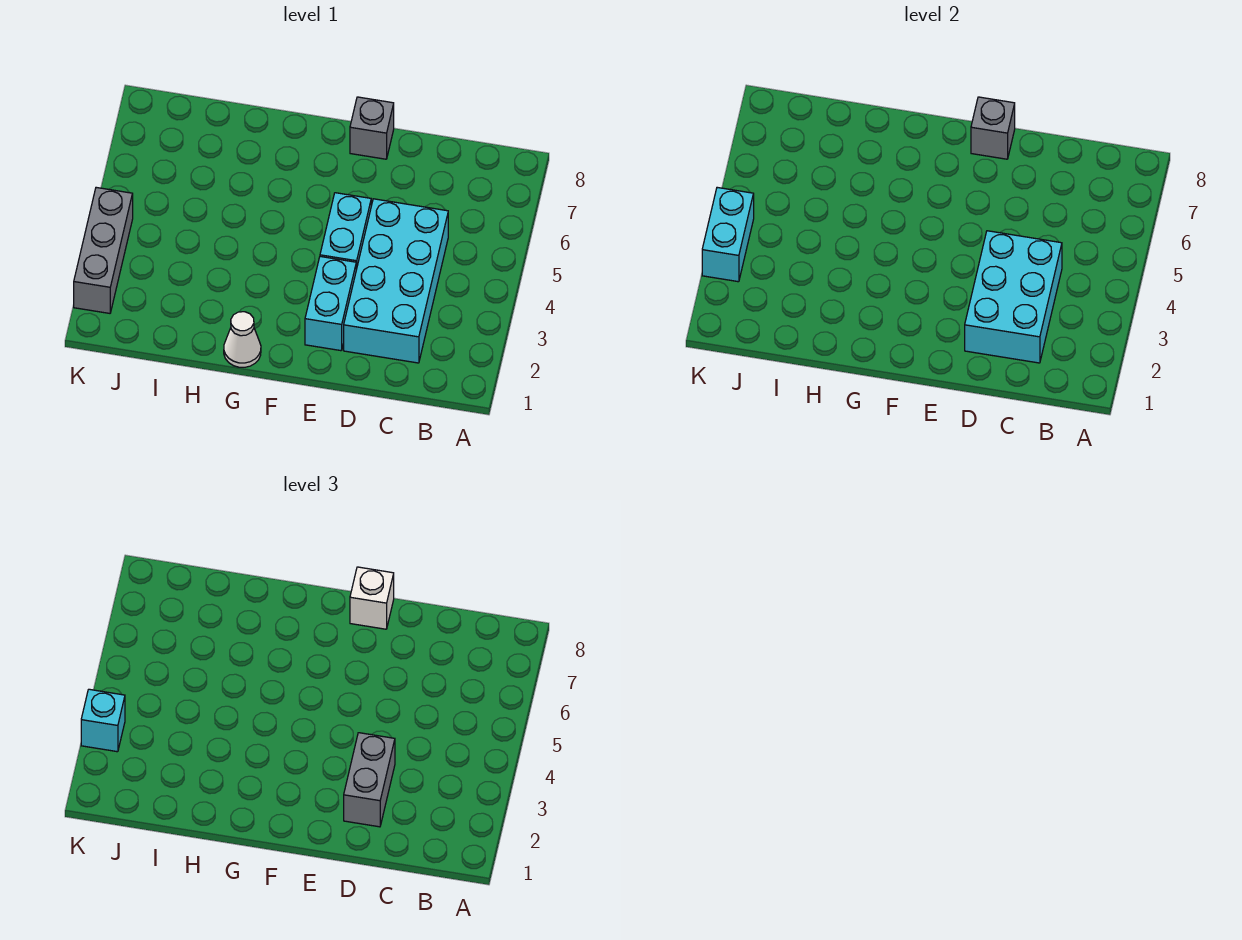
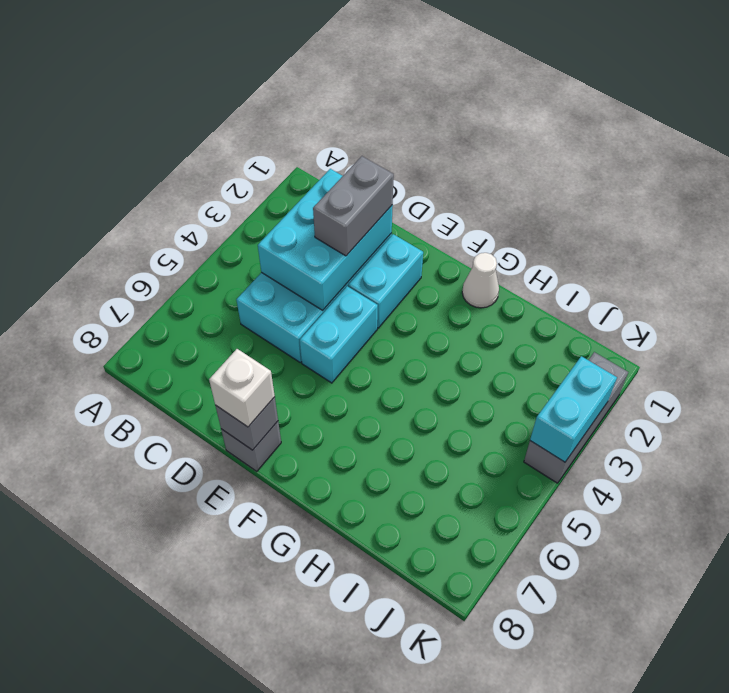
cyan brick K3 level 3 -> none

